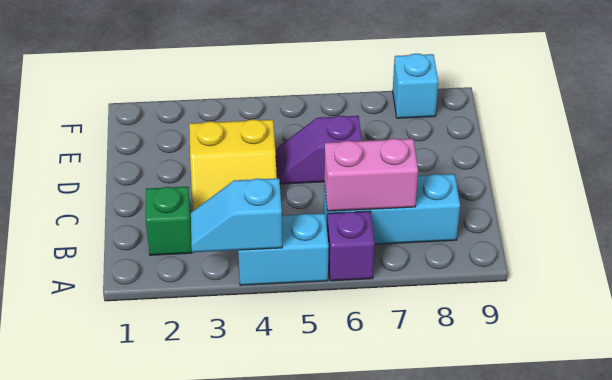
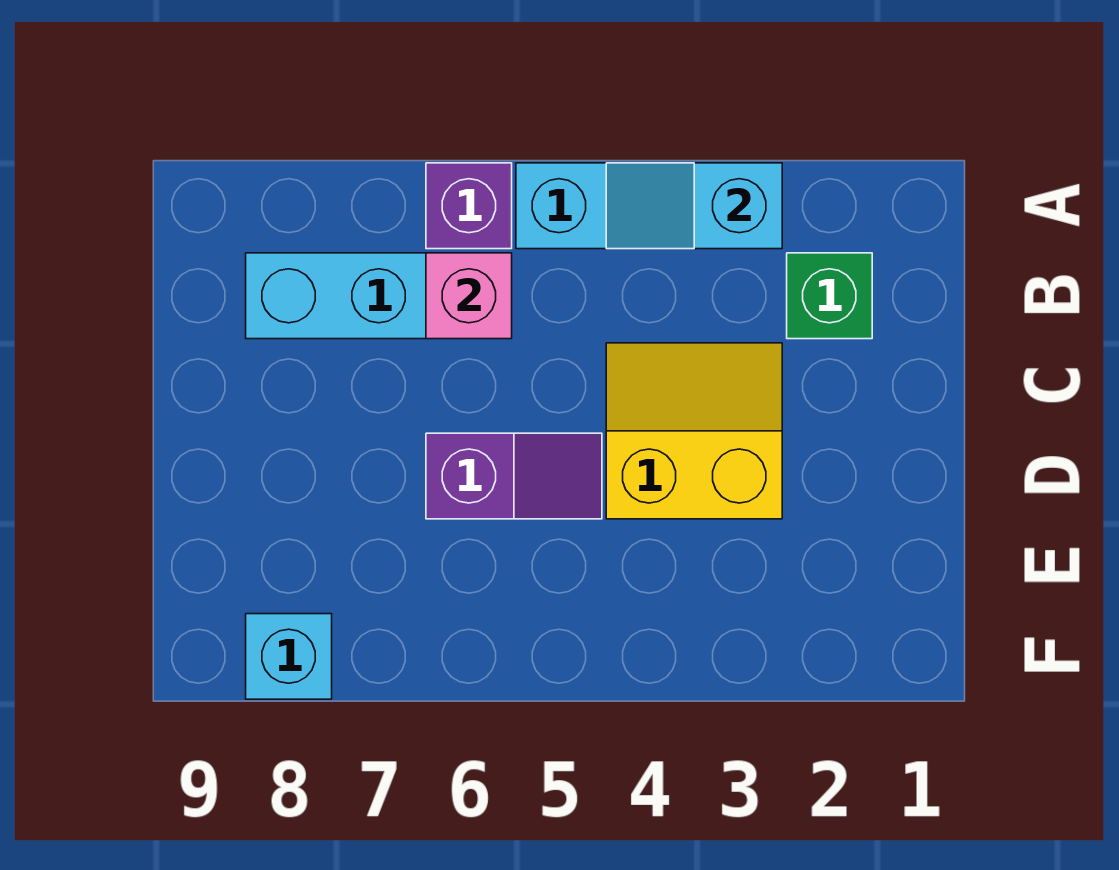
cyan slope A3:A4 level 2 top 4 -> cyan slope A3:A4 level 2 top 3
pink brick B6:B7 level 2 -> pink brick B6 level 2

